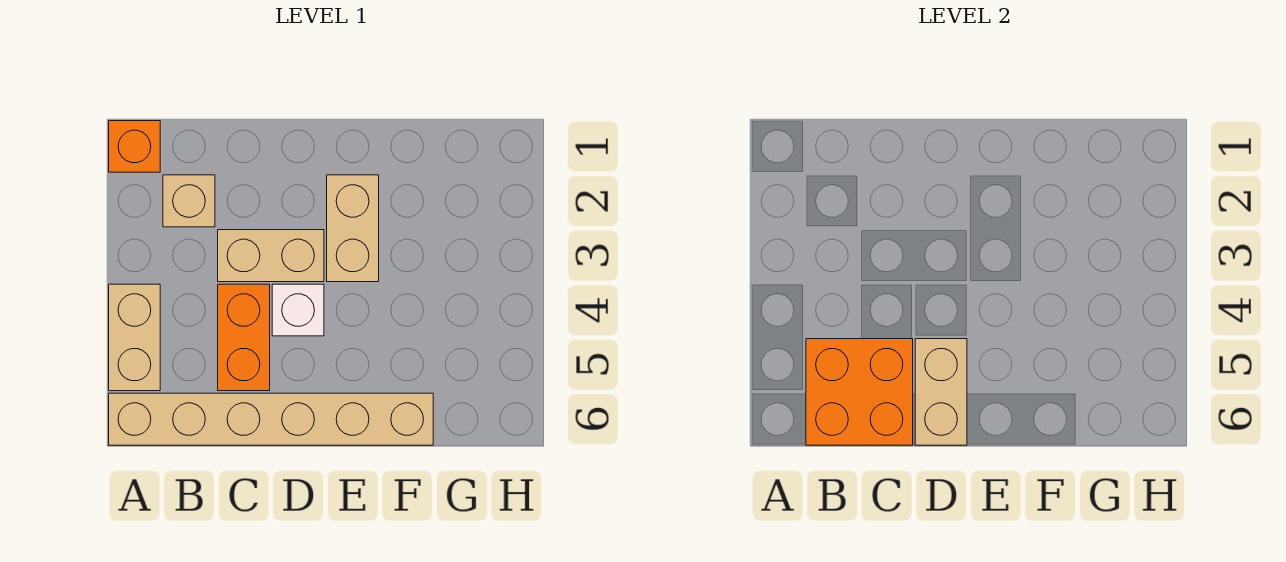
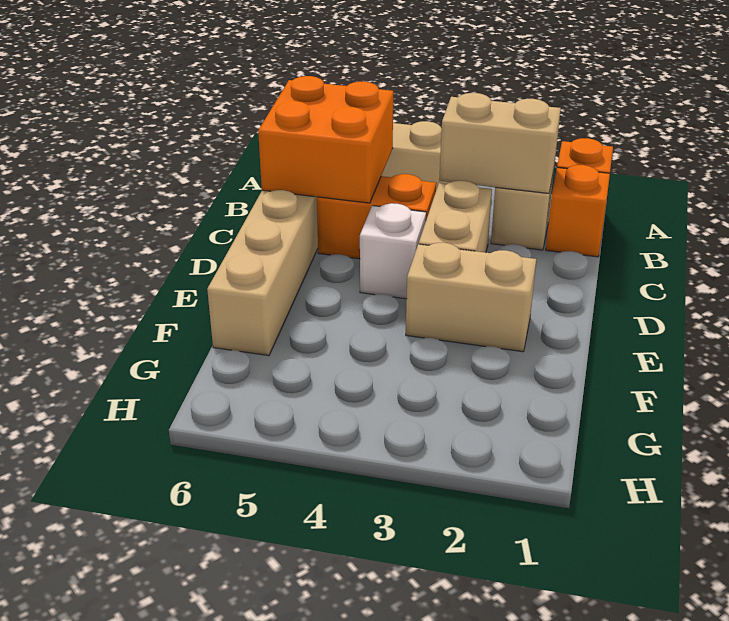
none -> orange brick B1 level 1
tan brick D5:D6 level 2 -> tan brick B2:B3 level 2

